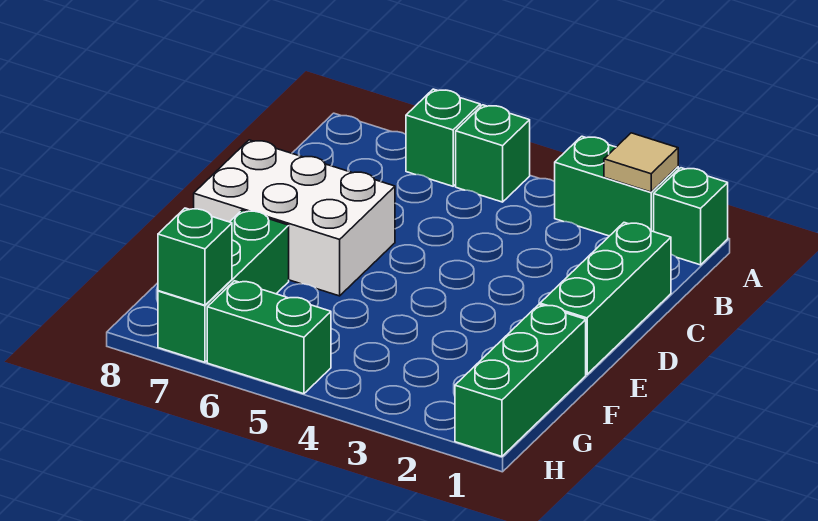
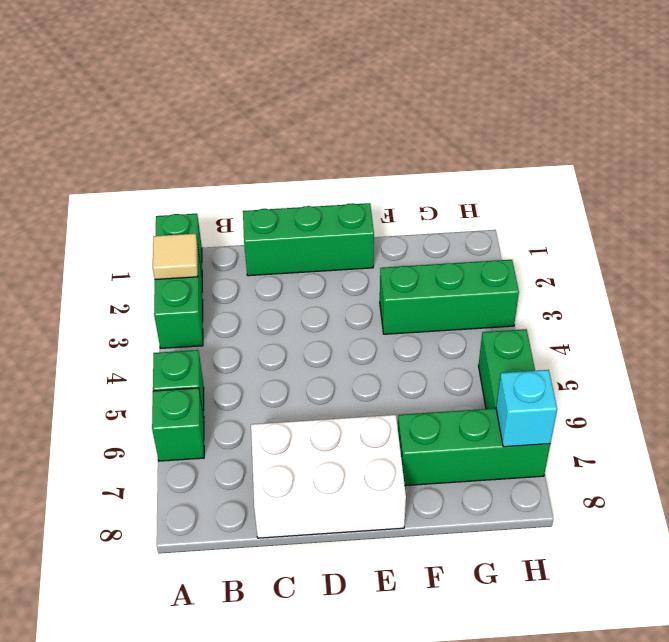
white brick D6:E8 level 1 -> white brick C7:E8 level 1
green brick F1:H1 level 1 -> green brick F3:H3 level 1
green brick H7 level 2 -> cyan brick H7 level 2

